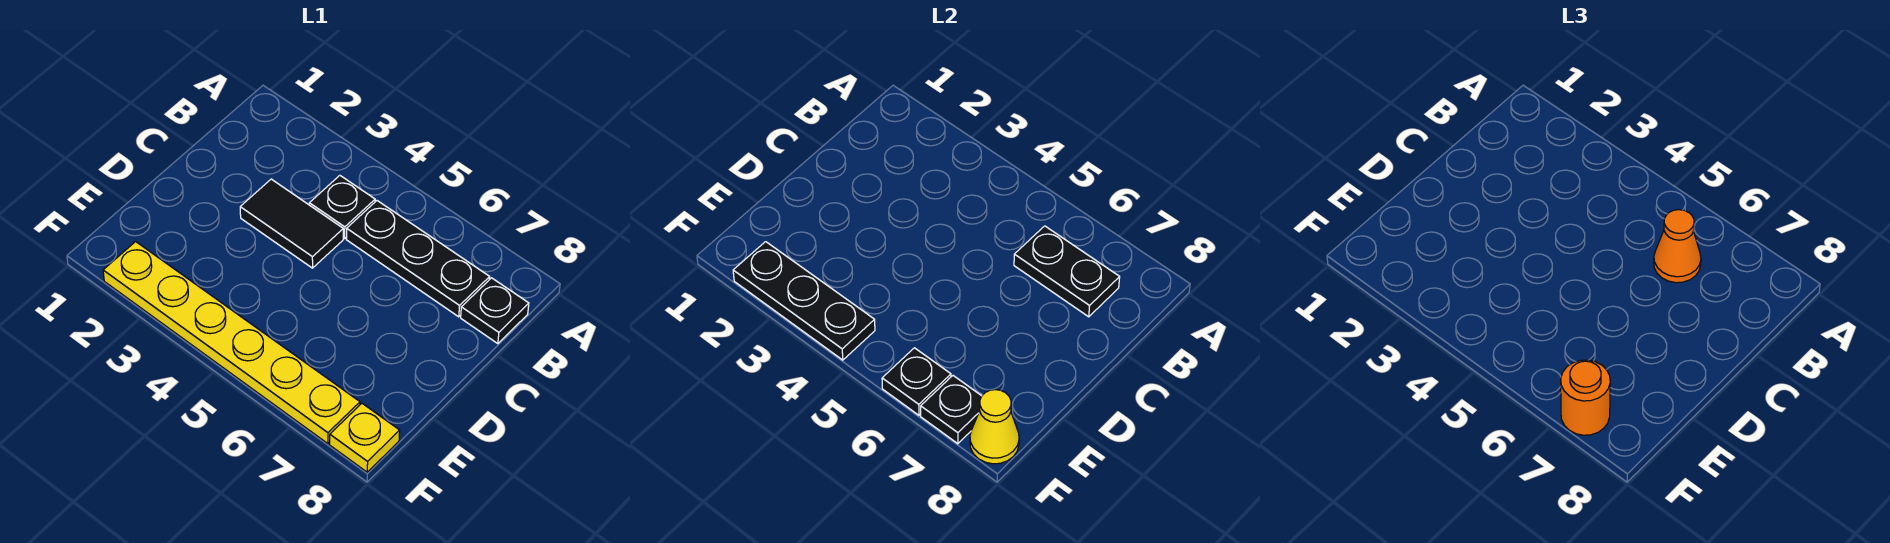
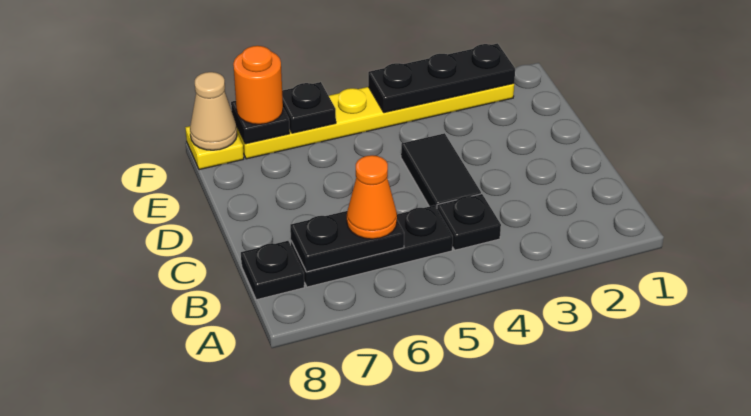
black tile C3:C4 level 1 -> black tile C4:D4 level 1
yellow cone F8 level 2 -> tan cone F8 level 2

